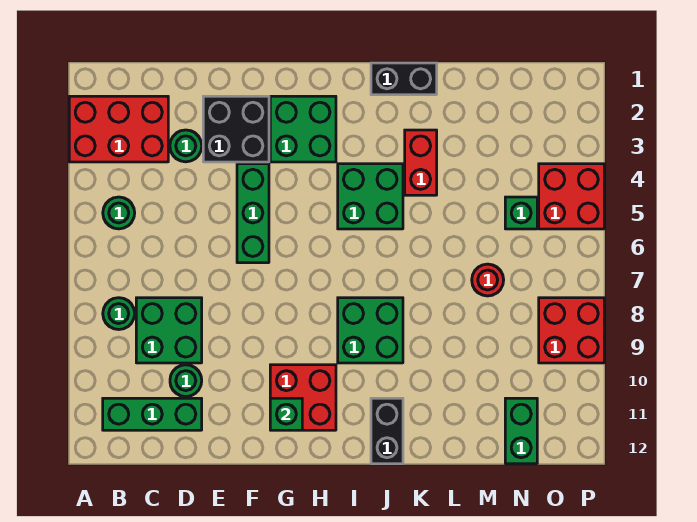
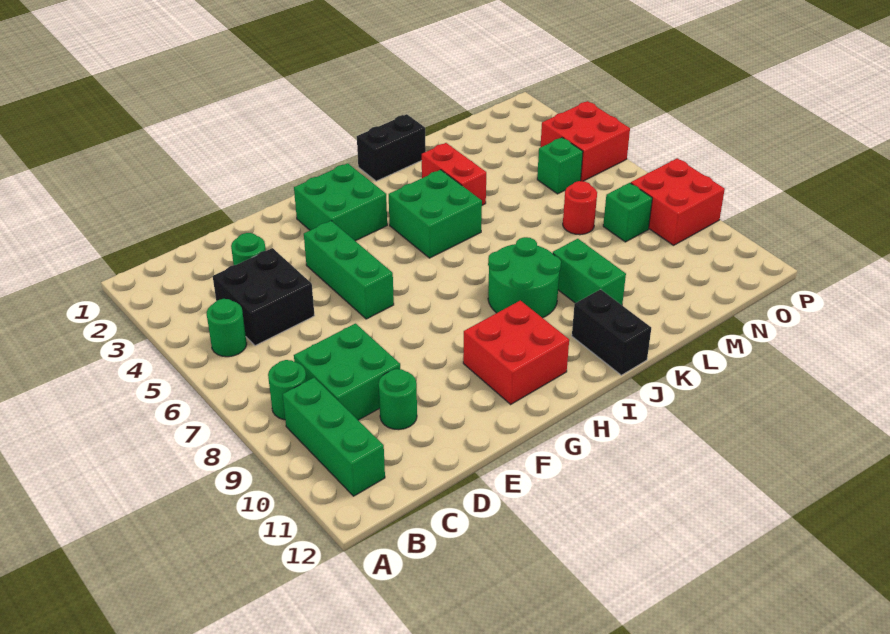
red brick A2:C3 level 1 -> none
green brick B11:D11 level 1 -> green brick B9:B11 level 1
black brick E2:F3 level 1 -> black brick C4:D5 level 1
green brick G11 level 2 -> green brick N8 level 1
green brick I8:J9 level 1 -> green round brick I8:J9 level 1
green brick N11:N12 level 1 -> green brick K9:K10 level 1

